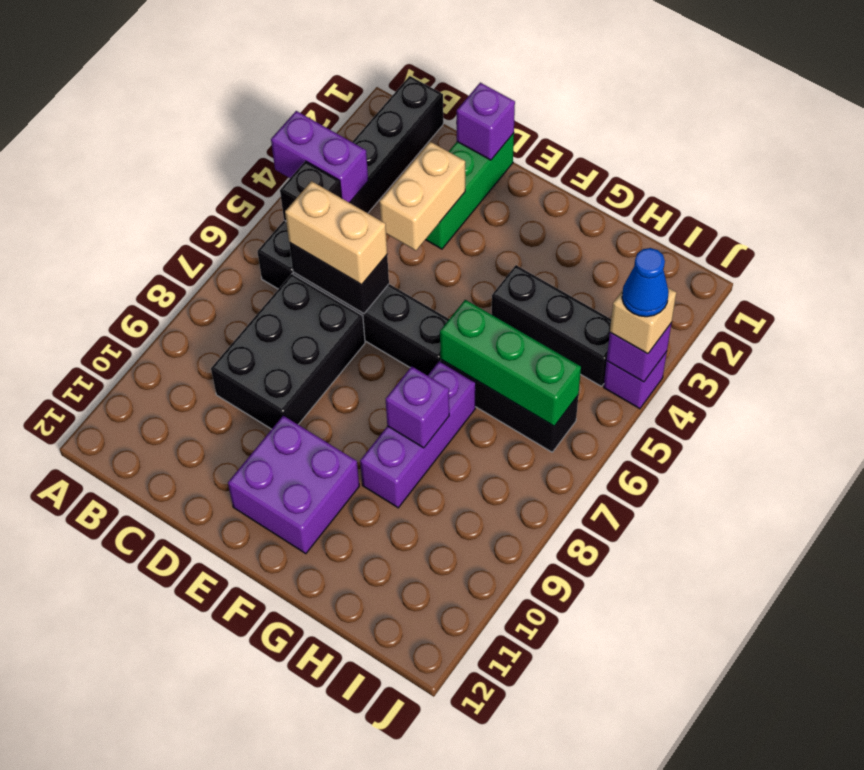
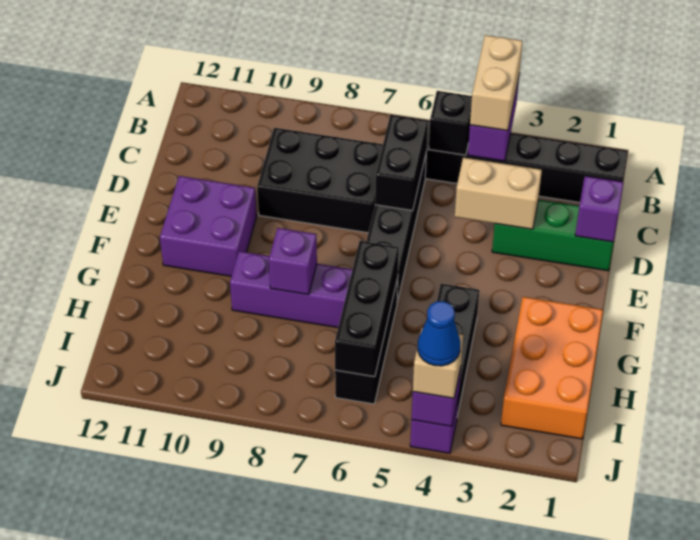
tan brick C6:D6 level 3 -> tan brick A4:B4 level 3
none -> orange brick G1:I2 level 1
green brick G6:I6 level 2 -> black brick G6:I6 level 2

